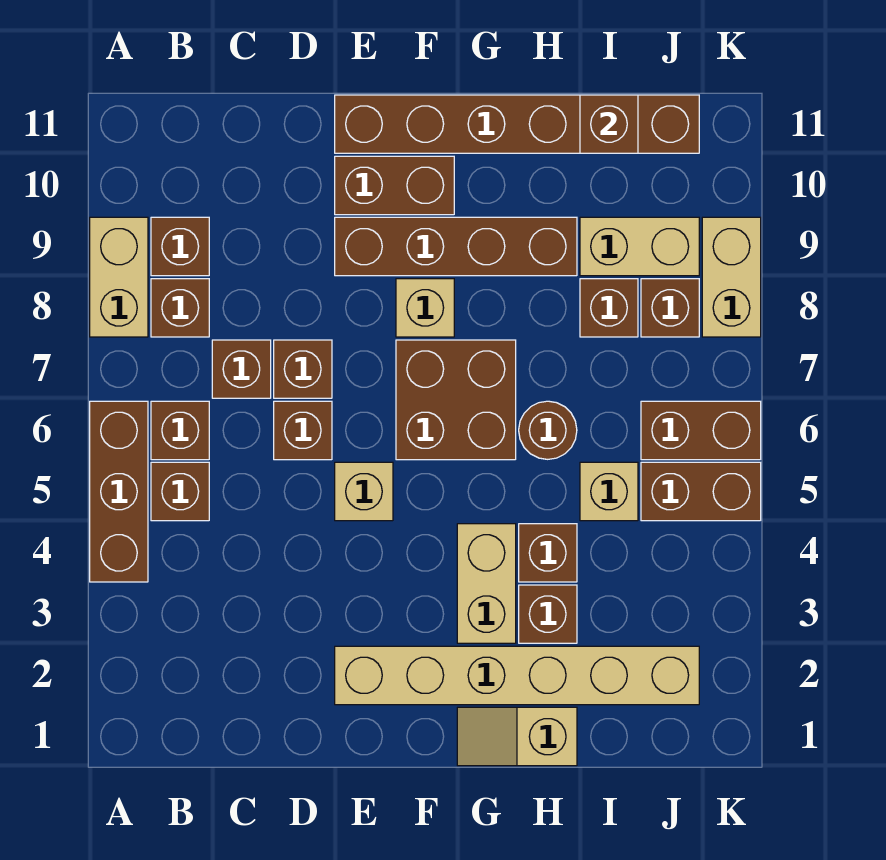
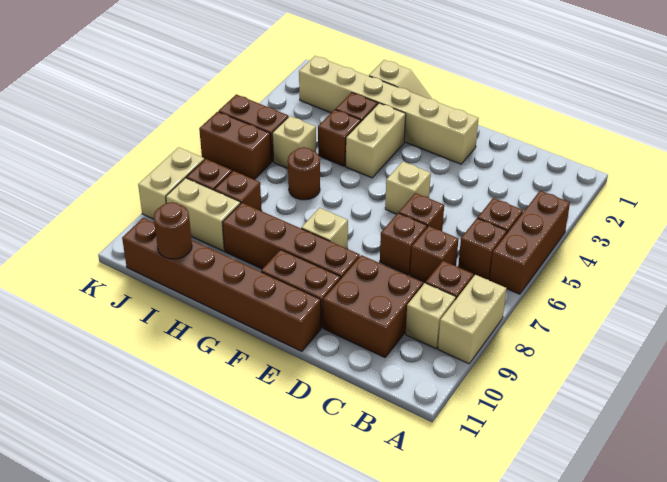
brown brick B9 level 1 -> tan brick B9 level 1
brown brick F6:G7 level 1 -> brown brick C9:D10 level 1
brown brick I11 level 2 -> brown round brick I11 level 2

